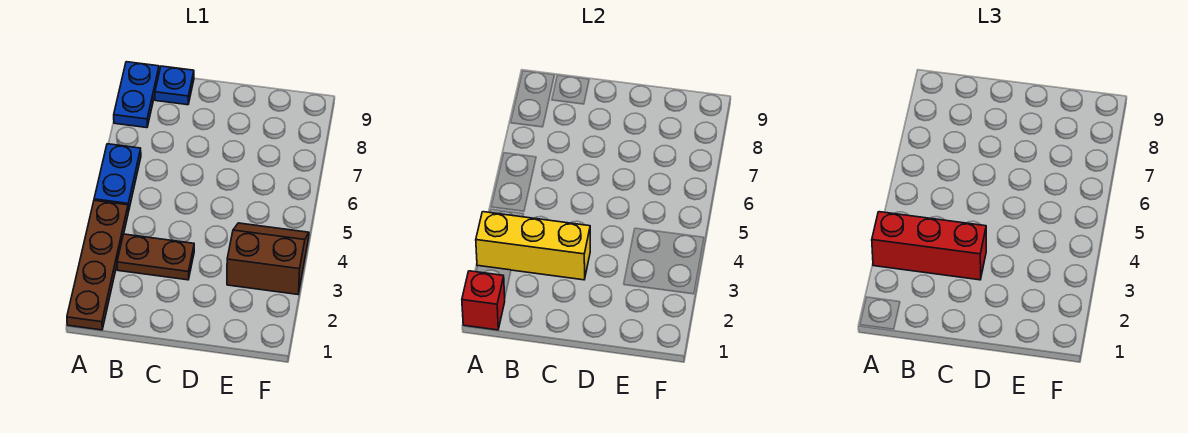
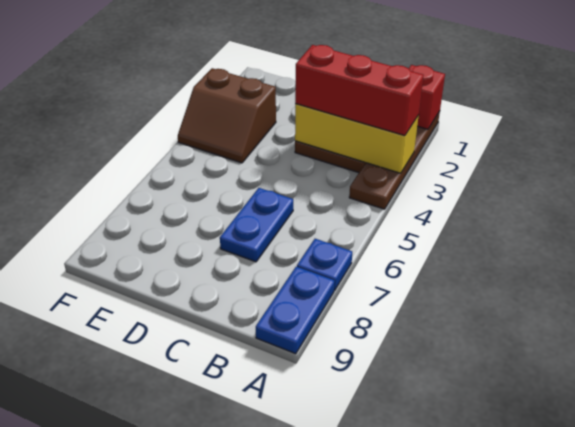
blue plate A5:A6 level 1 -> blue plate C6:C7 level 1
blue plate B9 level 1 -> blue plate A7 level 1

